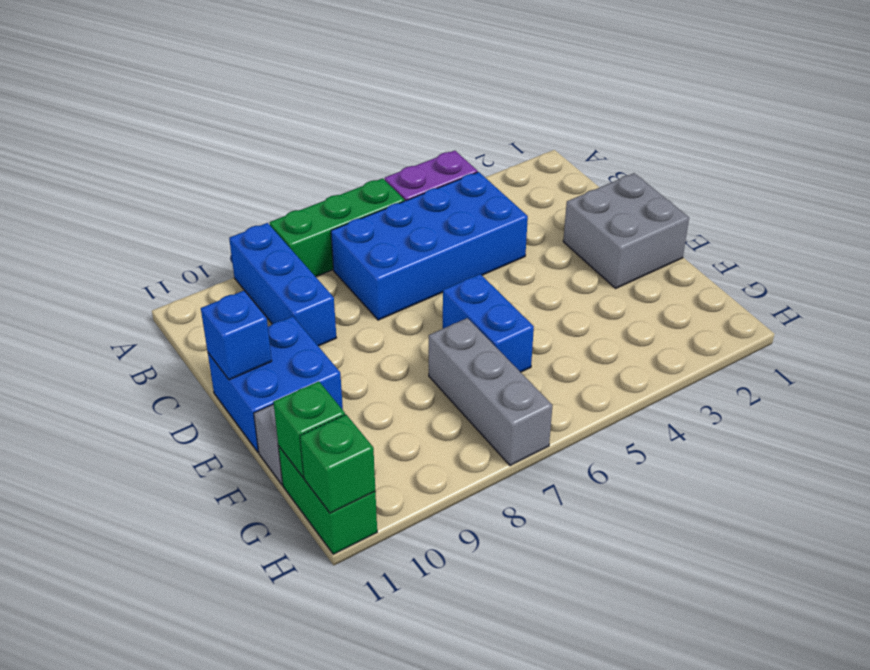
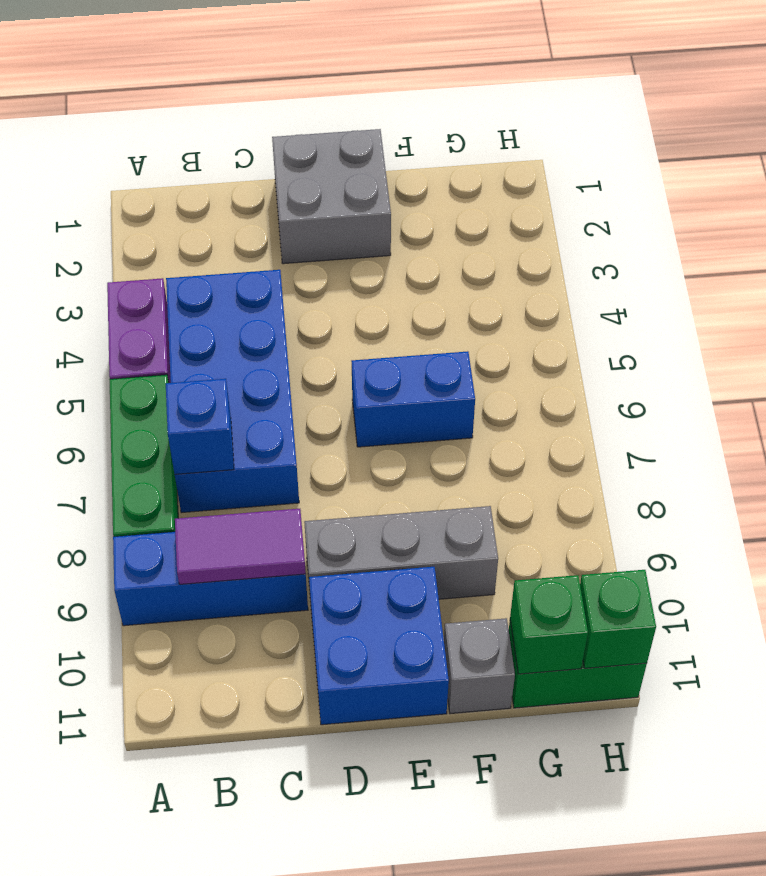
none -> purple tile B9:C9 level 2
blue brick D11 level 2 -> blue brick B7 level 2
grey brick F7:H7 level 1 -> grey brick D9:F9 level 1

